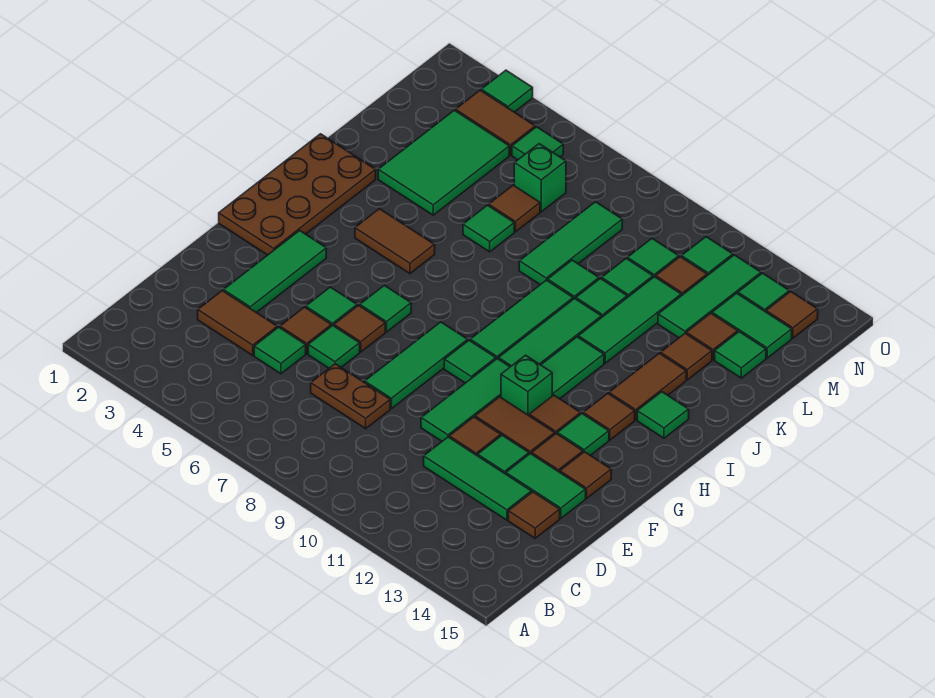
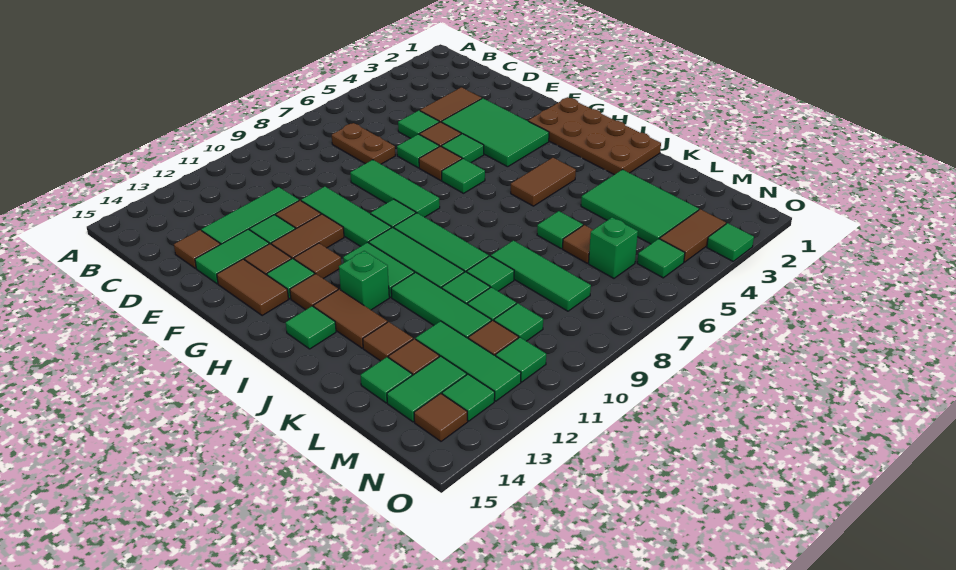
brown plate D7:D8 level 1 -> brown plate C7:D7 level 1
green tile E3:G3 level 1 -> green tile E3:G4 level 1
brown tile F14 level 1 -> brown tile F14:G14 level 1
green brick G11 level 1 -> green brick I12 level 1

